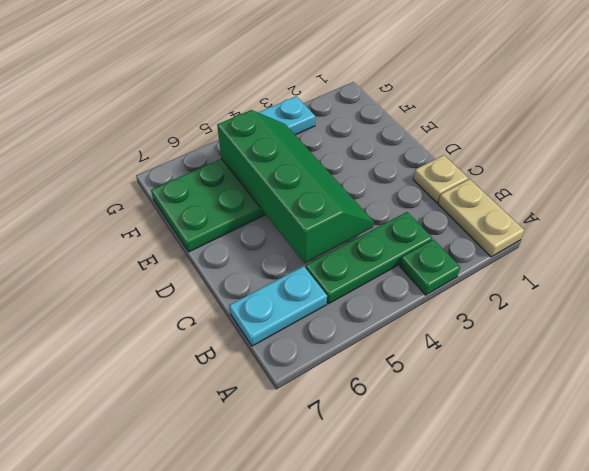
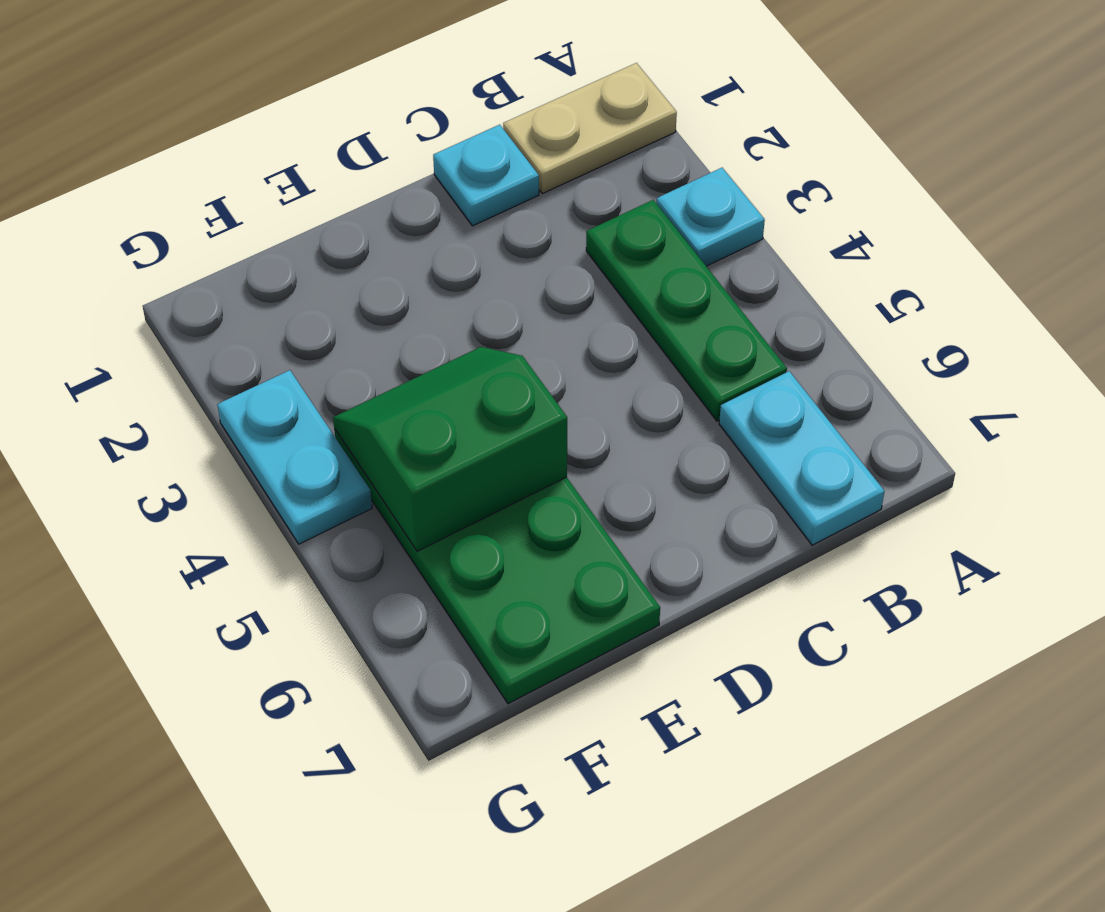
green plate A3 level 1 -> cyan plate A3 level 1
tan plate C1 level 1 -> cyan plate C1 level 1
green slope C4:F5 level 2 top 5 -> green slope E4:F5 level 2 top 5

